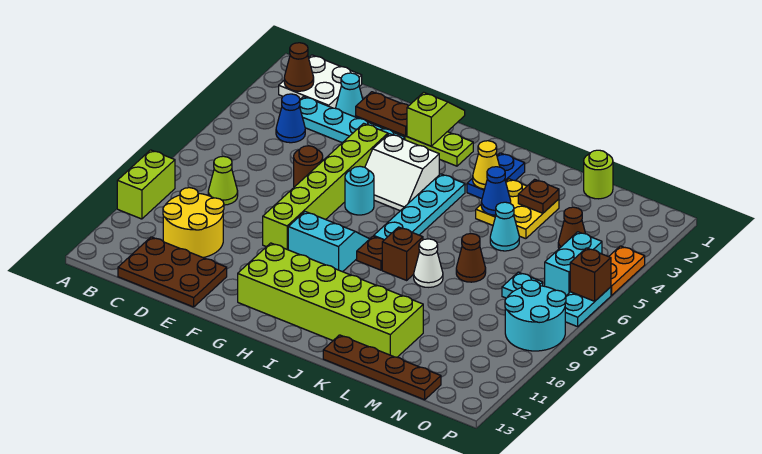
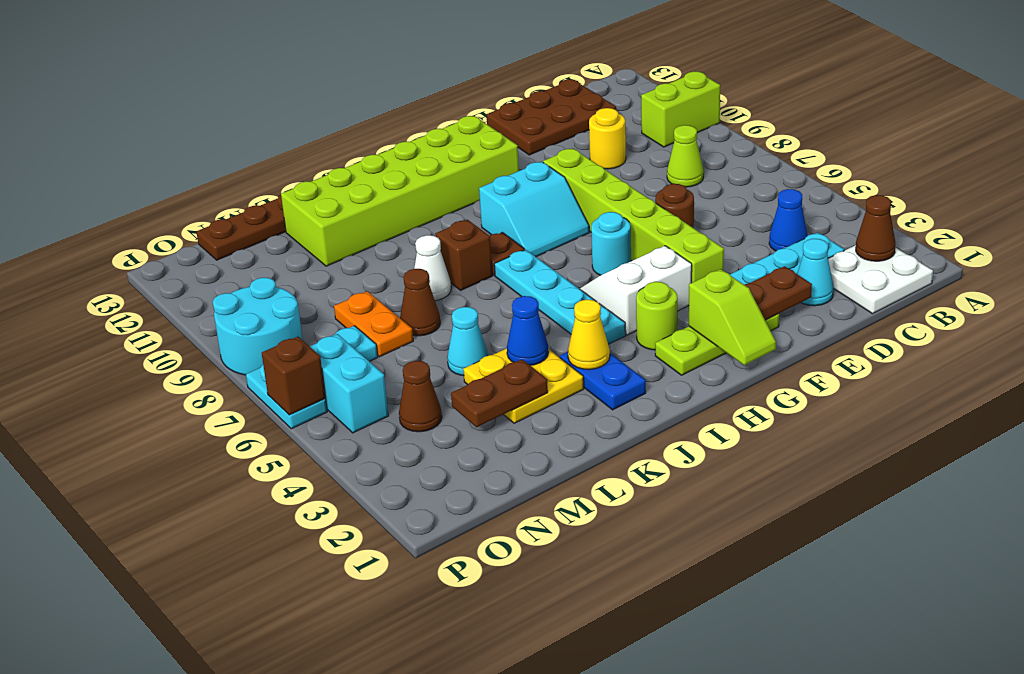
lime brick A9:A10 level 1 -> lime brick A10:B10 level 1
yellow round brick C10:D11 level 1 -> yellow round brick D10 level 1
brown plate L3 level 2 -> brown plate L3:M3 level 2
lime round brick M1 level 1 -> lime round brick H3 level 1
orange plate P4:P5 level 1 -> orange plate M7:M8 level 1

